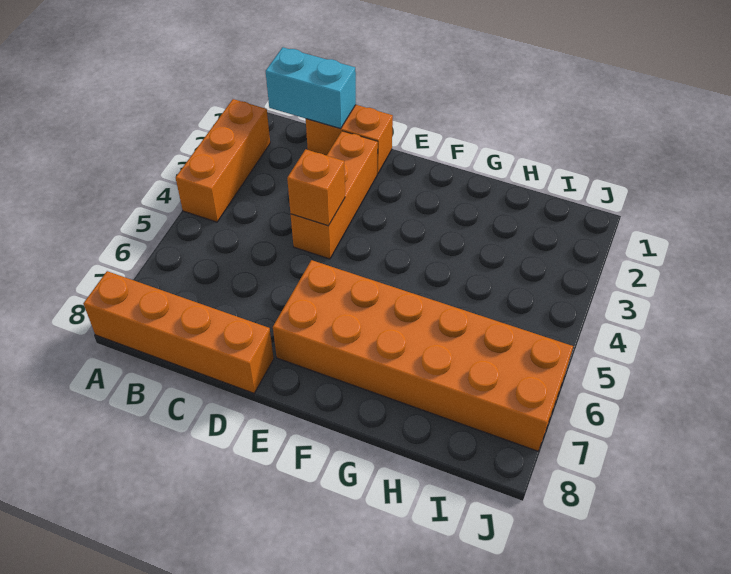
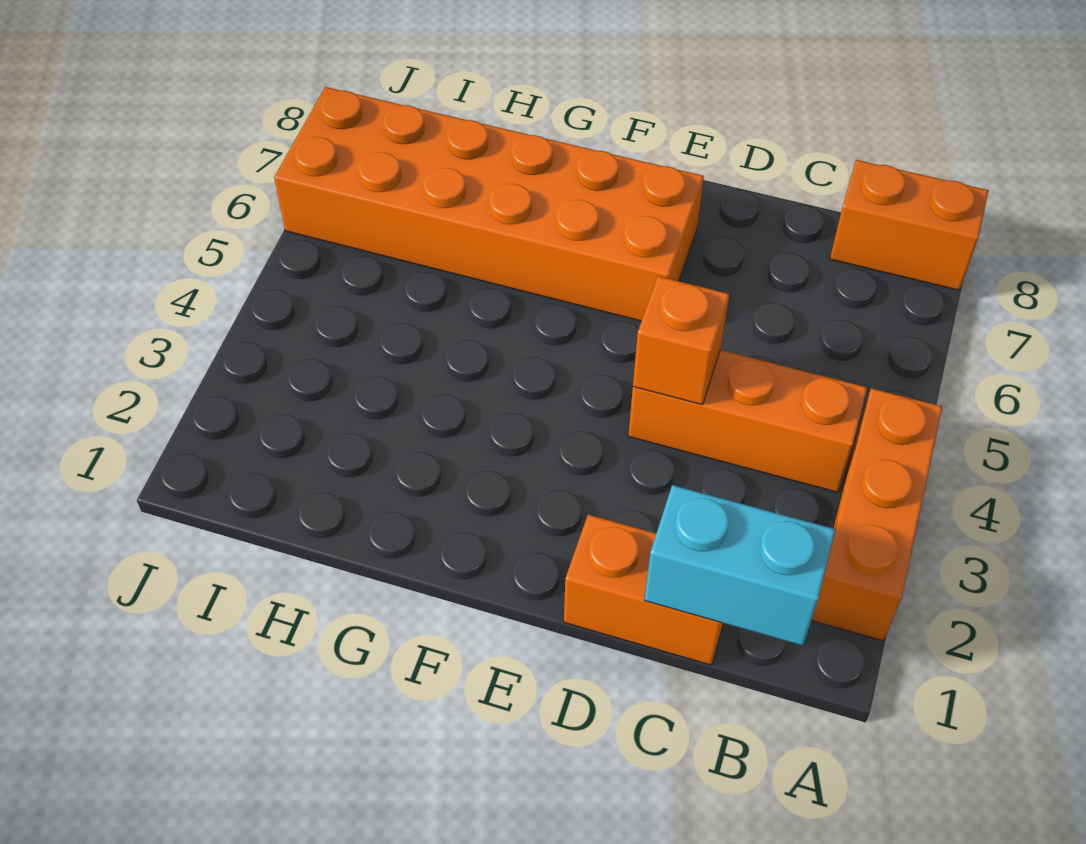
orange brick A8:D8 level 1 -> orange brick A8:B8 level 1
orange brick D2:D4 level 1 -> orange brick B4:D4 level 1

